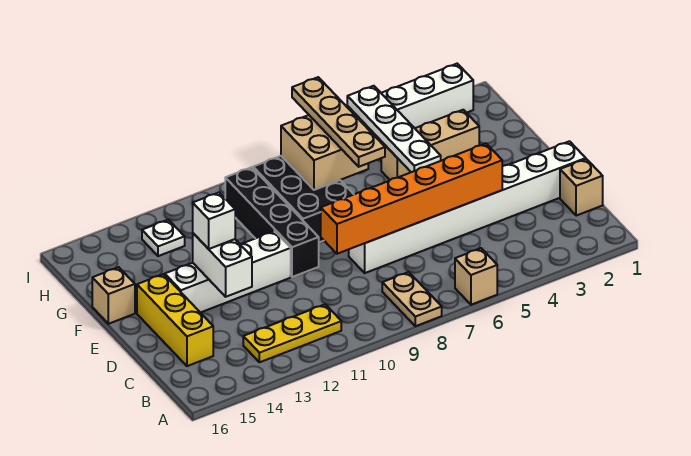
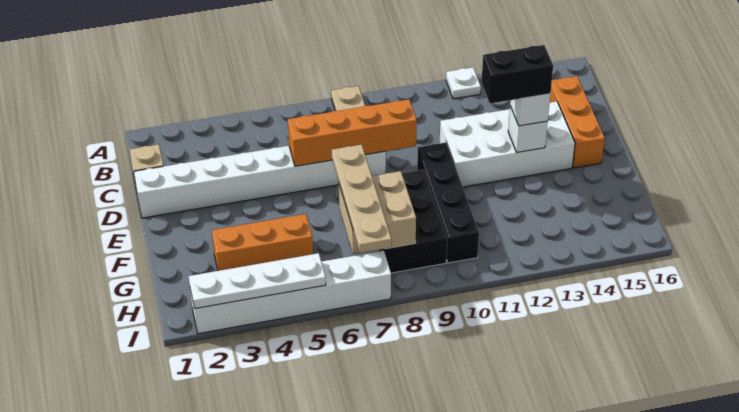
tan brick A6 level 1 -> none
yellow plate B11:B13 level 1 -> none
yellow brick C15:E15 level 1 -> orange brick C15:E15 level 1
orange brick D4:D9 level 2 -> orange brick D6:D9 level 2
white brick D13:E13 level 2 -> white brick E13 level 2
white brick E11:E14 level 1 -> white brick D11:E14 level 1
none -> black brick E12:E13 level 4
white plate F5:I5 level 2 -> white plate I2:I5 level 2
tan brick F16 level 1 -> none
tan brick G3:G5 level 1 -> orange brick G3:G5 level 1
white plate H13 level 1 -> white plate A12 level 1

